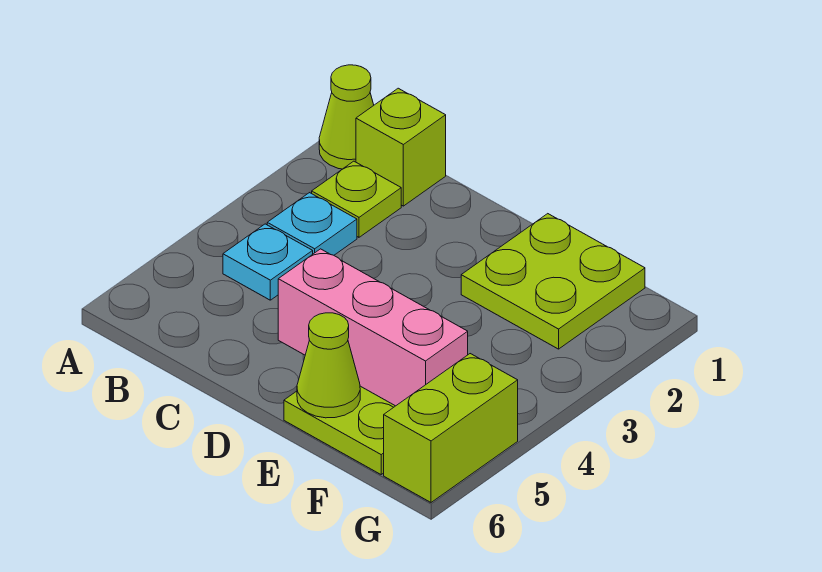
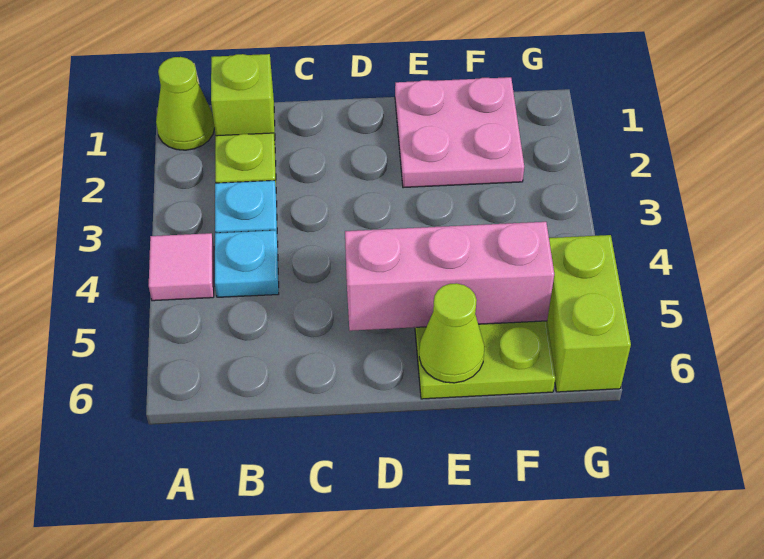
none -> pink tile A4 level 1
lime plate E1:F2 level 1 -> pink plate E1:F2 level 1

